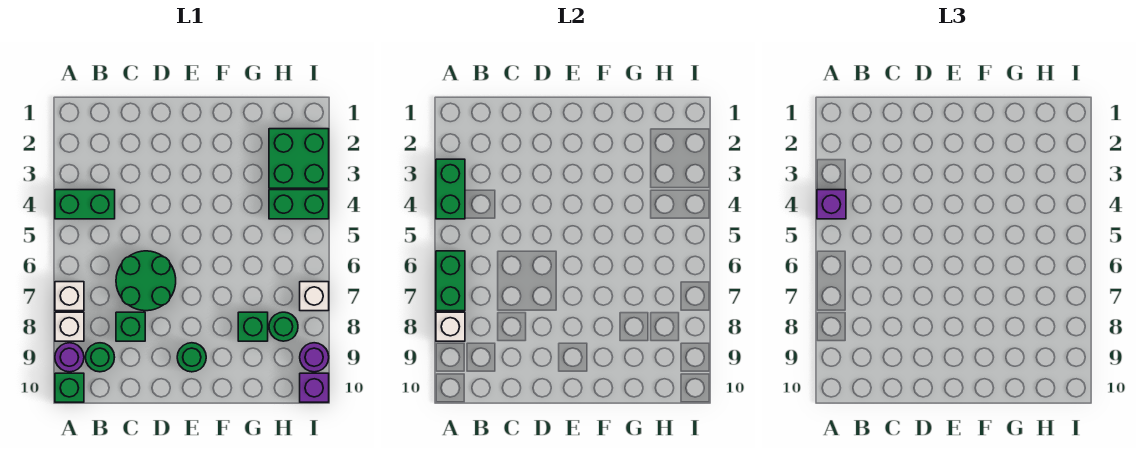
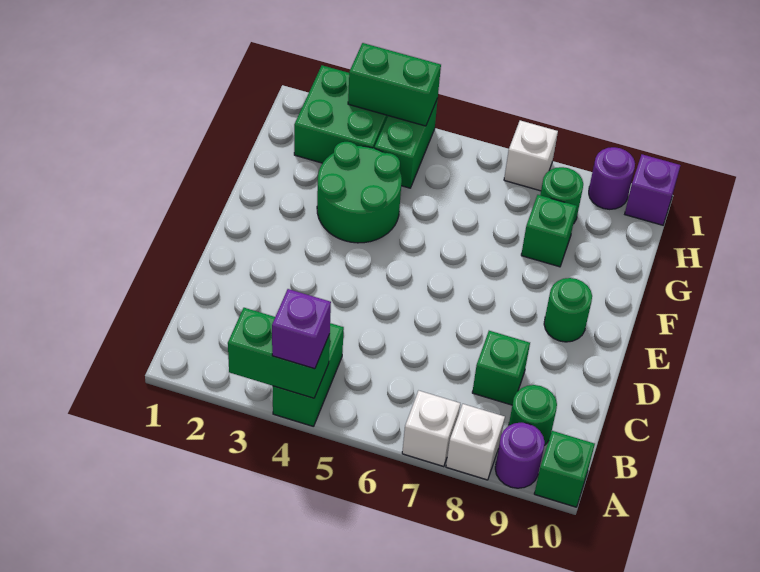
green brick A6:A7 level 2 -> green brick I3:I4 level 2
white brick A8 level 2 -> none
green round brick C6:D7 level 1 -> green round brick F3:G4 level 1

